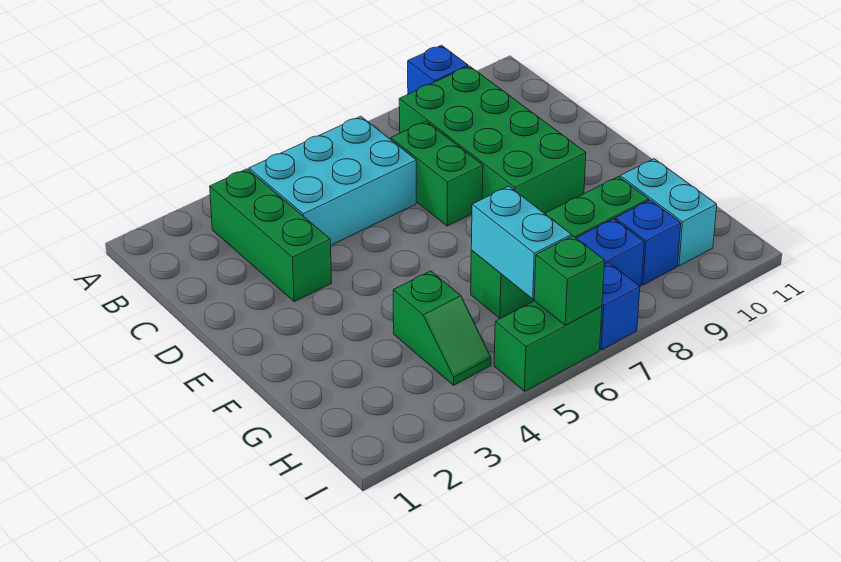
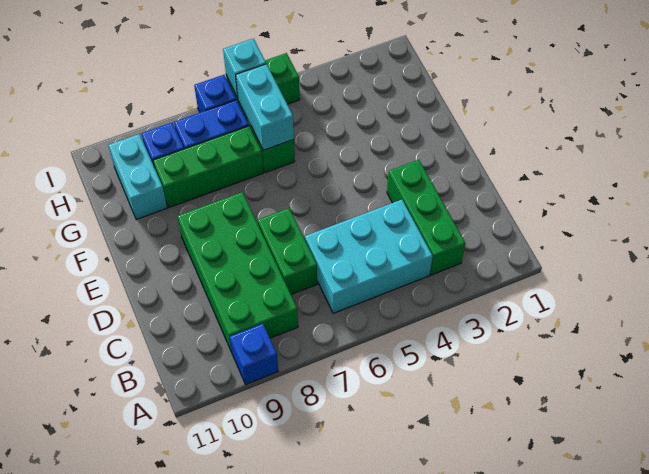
green slope G4:H4 level 1 top G -> none
green brick I6 level 2 -> cyan brick I6 level 2

